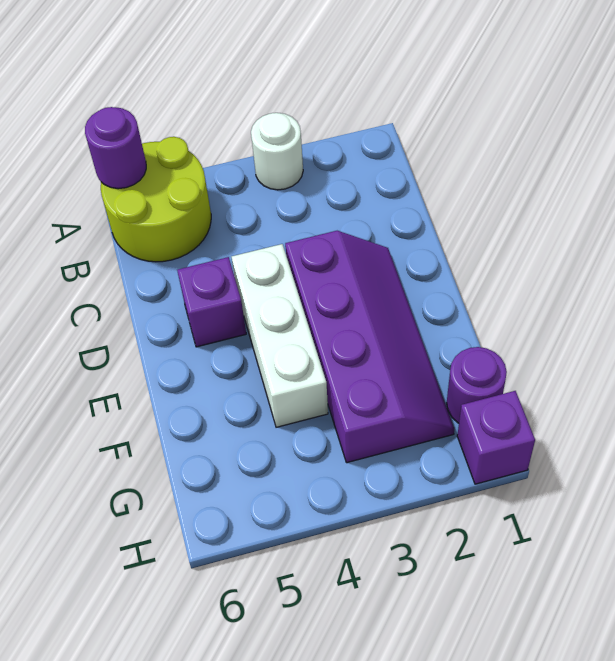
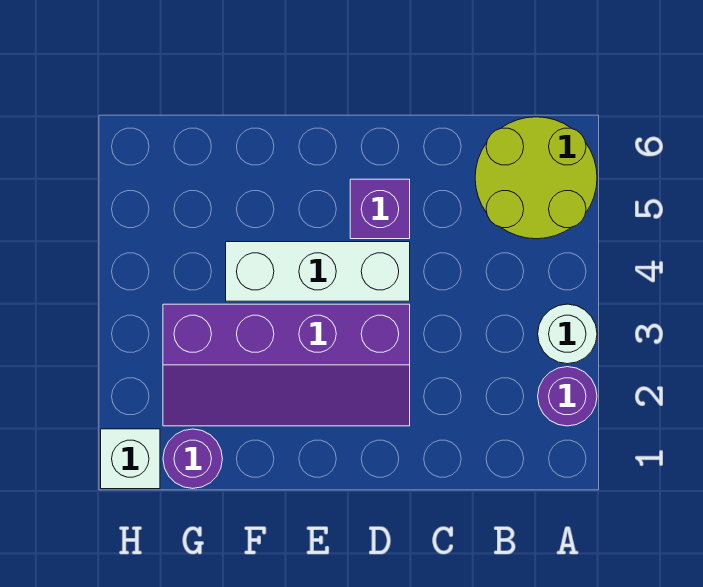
purple round brick A6 level 2 -> purple round brick A2 level 1
purple brick H1 level 1 -> white brick H1 level 1

